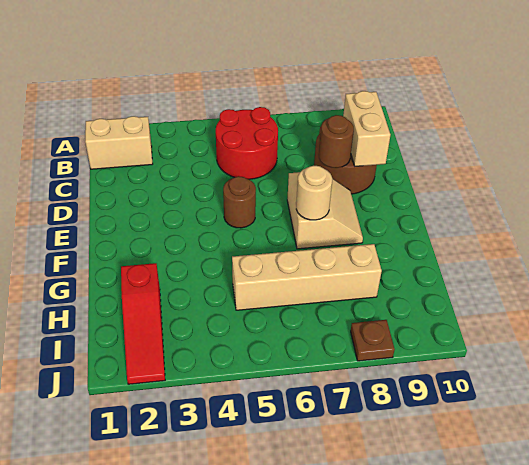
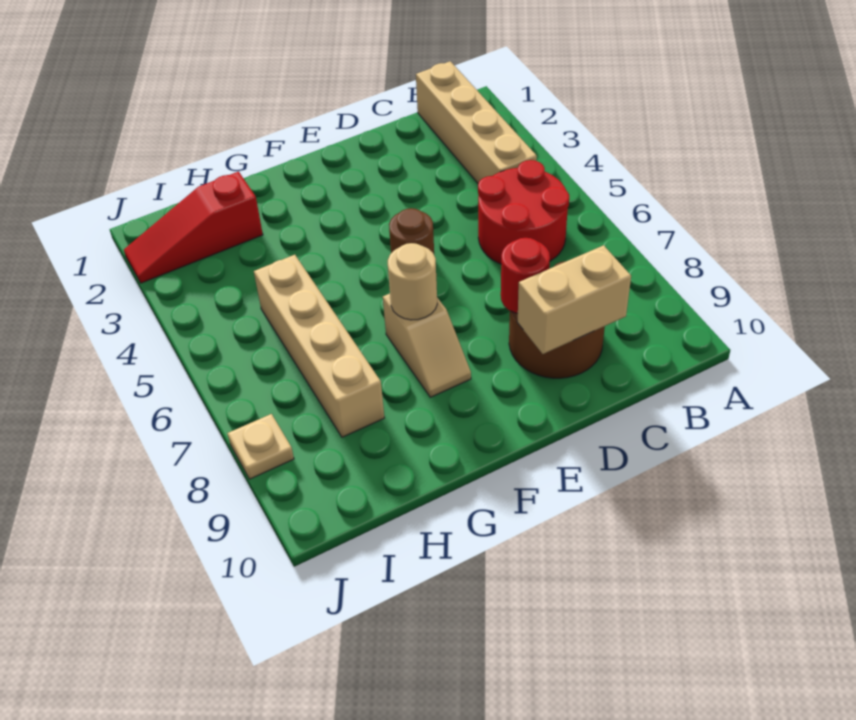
tan brick B1:B2 level 1 -> tan brick B1:B4 level 1
brown round brick D8 level 2 -> red round brick D8 level 2
tan slope E7:F8 level 1 top 7 -> tan slope F7:F8 level 1 top 7
brown plate J8 level 1 -> tan plate J8 level 1

